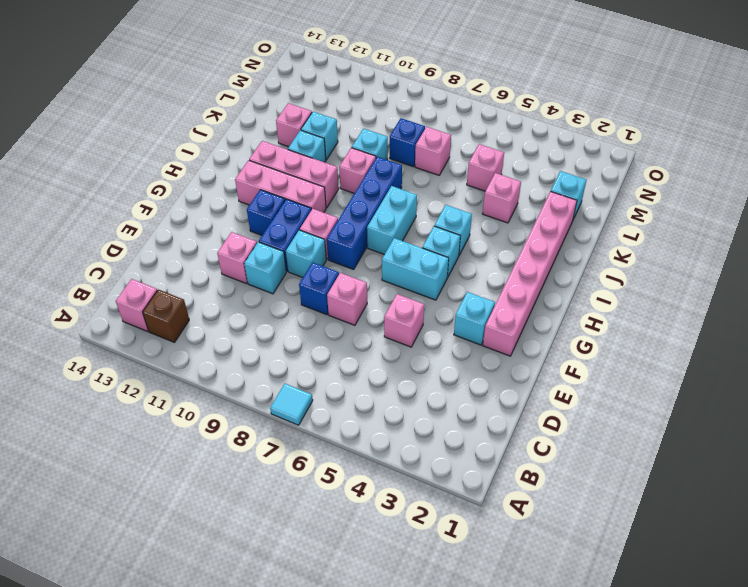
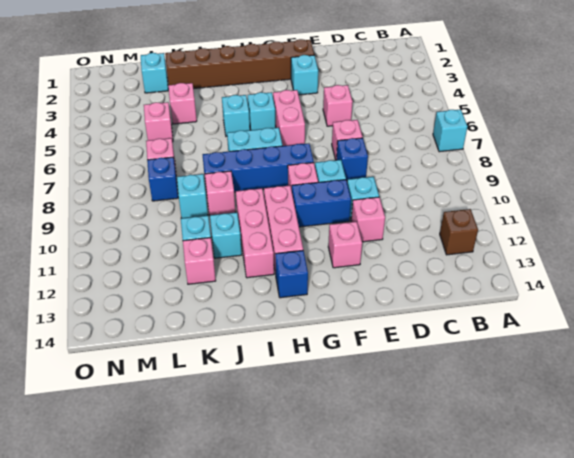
cyan tile A7 level 1 -> cyan brick A7 level 1
pink brick B13 level 1 -> pink brick F12 level 1
pink brick F2:K2 level 1 -> brown brick F2:K2 level 1
cyan brick G5:G6 level 1 -> pink brick G5:G6 level 1
blue brick G11 level 1 -> blue brick H13 level 1

